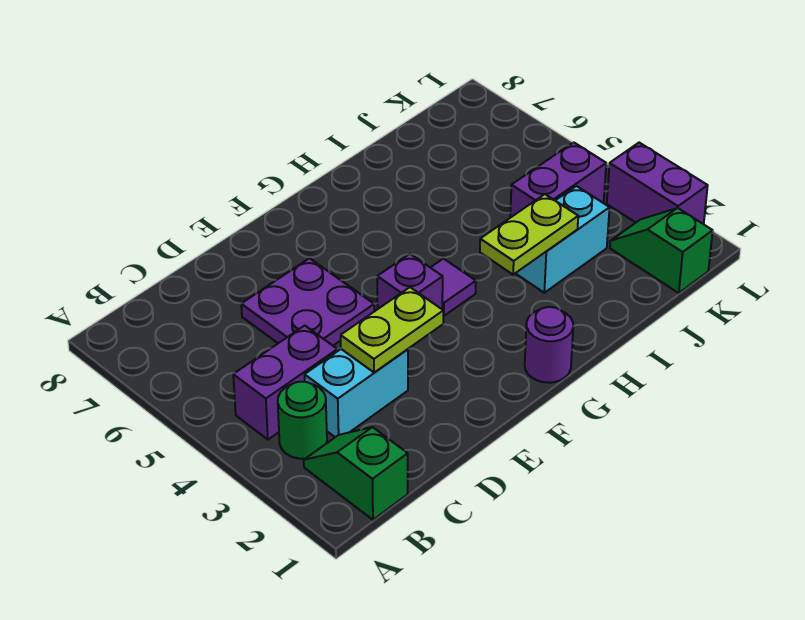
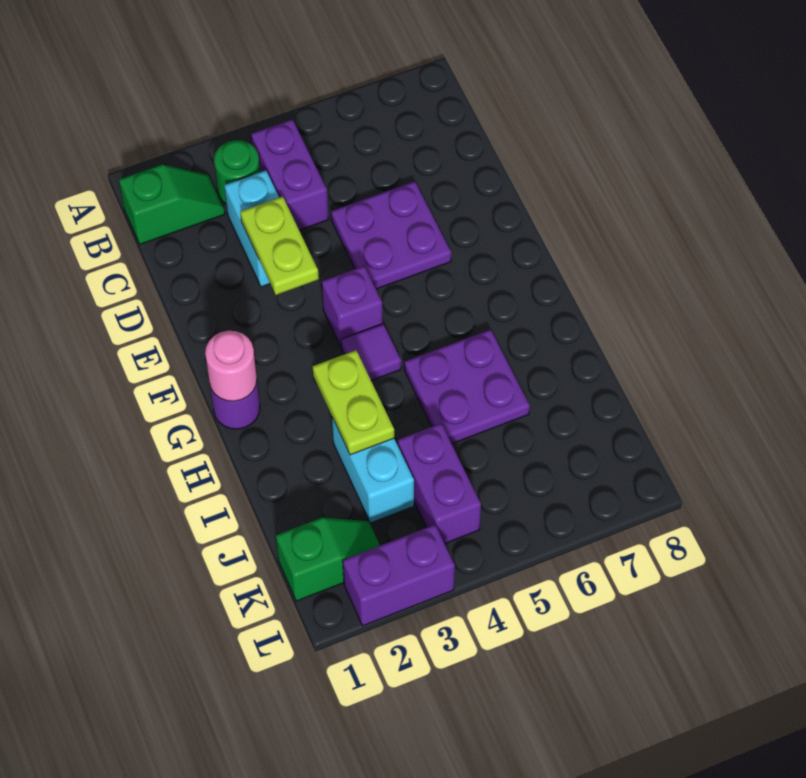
none -> pink round brick G1 level 2
none -> purple plate H5:I6 level 1

